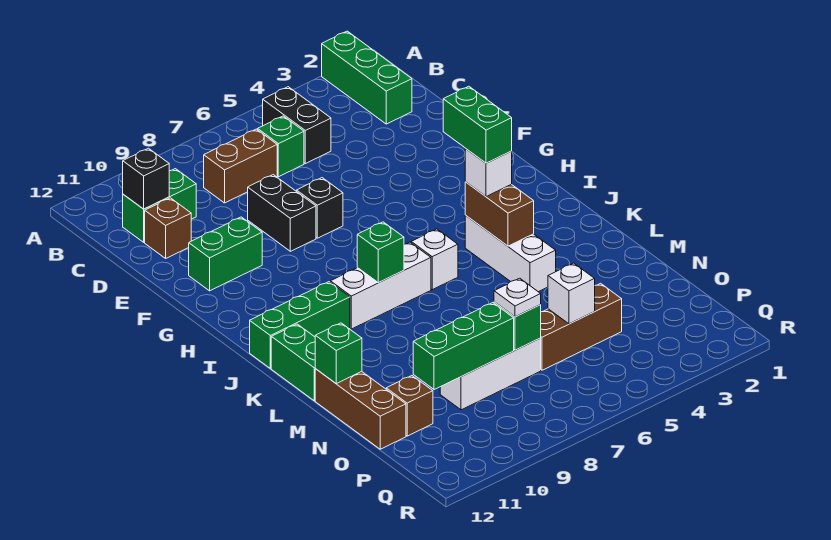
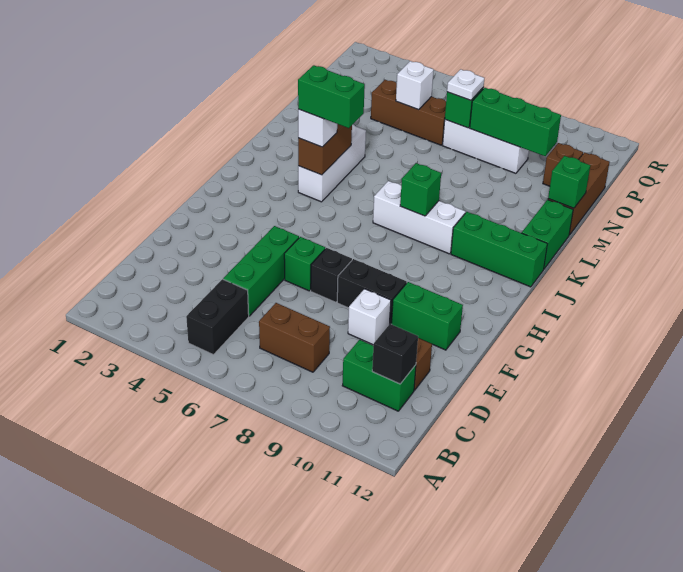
green brick A2:C2 level 1 -> green brick D5:F5 level 1
green brick C6 level 1 -> green brick F6 level 1
black brick E8:F8 level 1 -> black brick F8:F9 level 1
green brick I4:J4 level 4 -> green brick J4:J5 level 4
white brick J6 level 1 -> white brick E9 level 1

